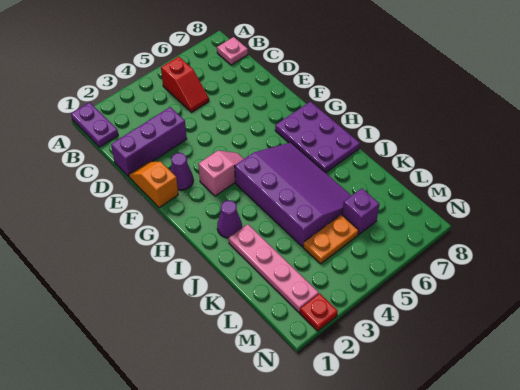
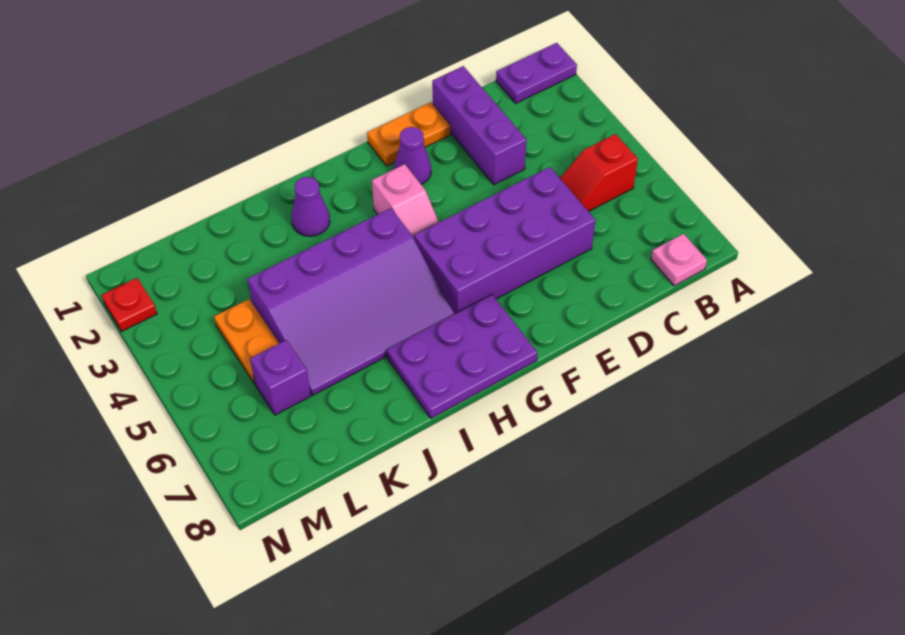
none -> purple brick D5:G6 level 1
orange slope E1:F1 level 1 top F -> orange plate E1:F1 level 1
pink plate J2:M2 level 1 -> none

